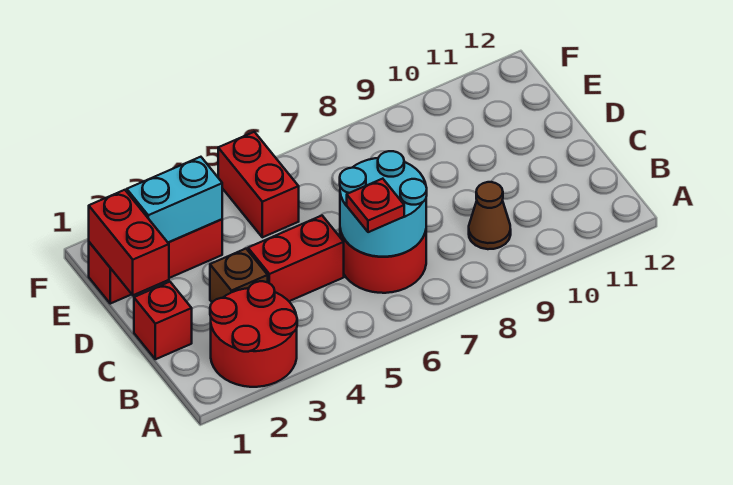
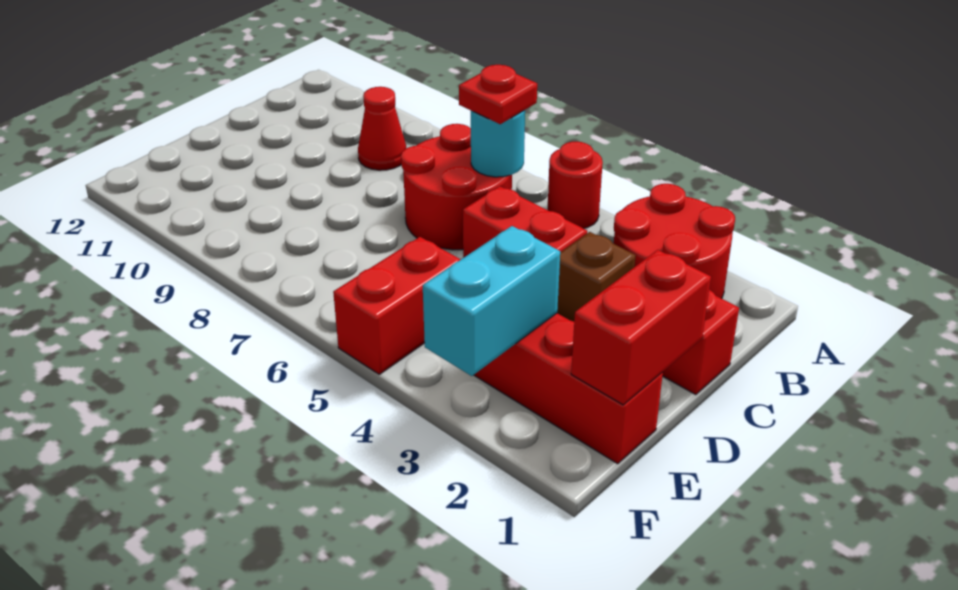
none -> red round brick A5 level 1
cyan round brick B6:C7 level 2 -> cyan round brick B6 level 2
brown cone B9 level 1 -> red cone B9 level 1
cyan brick E2:E3 level 2 -> cyan brick E3:F3 level 2

